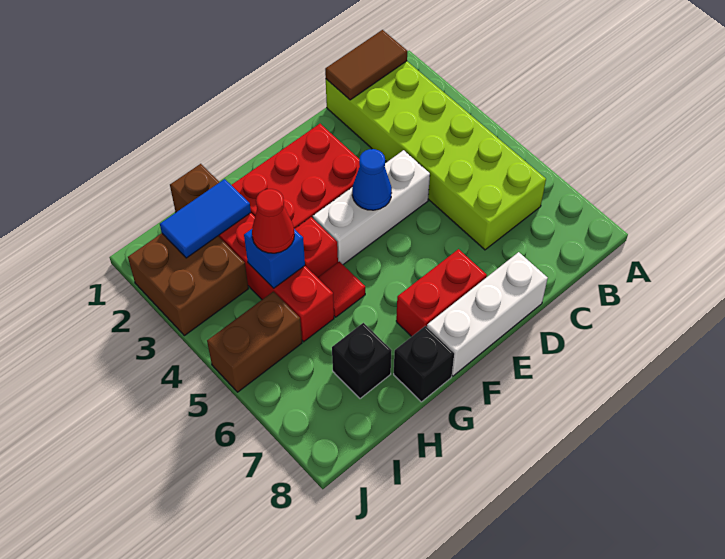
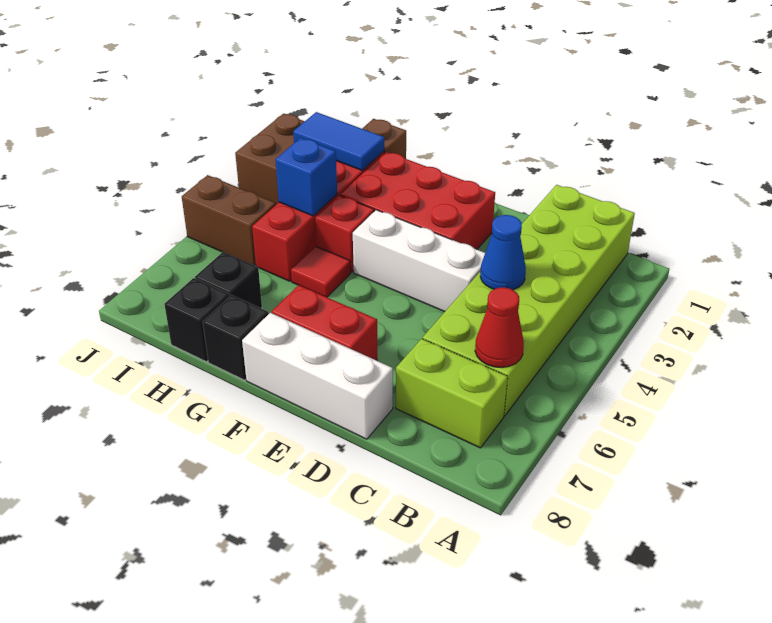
brown tile B1:C1 level 2 -> none
none -> lime brick B7:C7 level 1
blue cone E4 level 2 -> blue cone C4 level 2
red cone H4 level 3 -> red cone B6 level 2
none -> black brick H8 level 1

